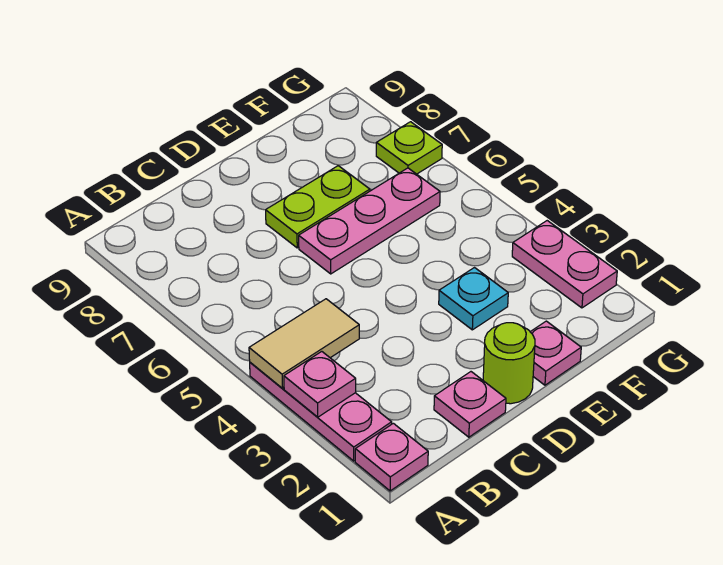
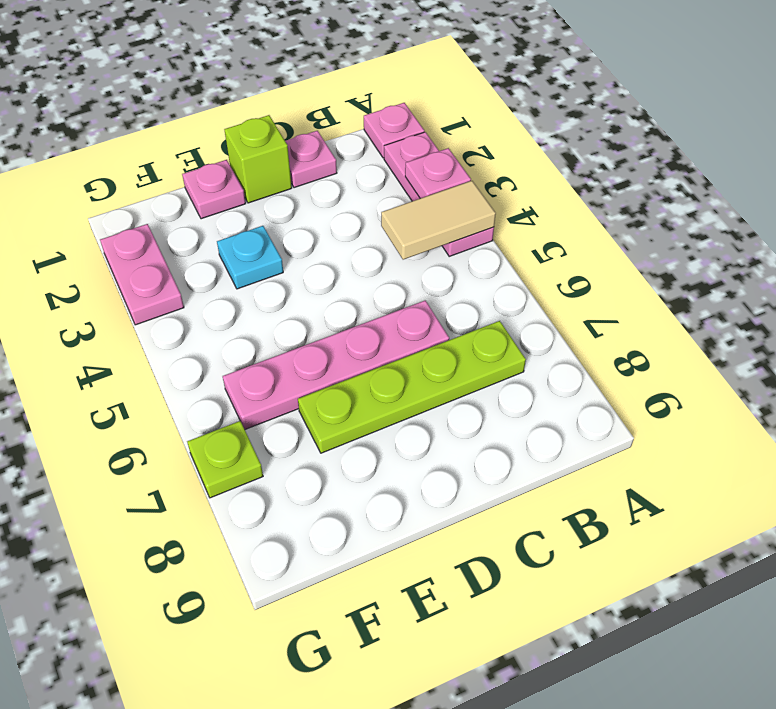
lime round brick D1 level 1 -> lime brick D1 level 1
pink plate D6:F6 level 1 -> pink plate C6:F6 level 1
lime plate D7:E7 level 1 -> lime plate B7:E7 level 1

